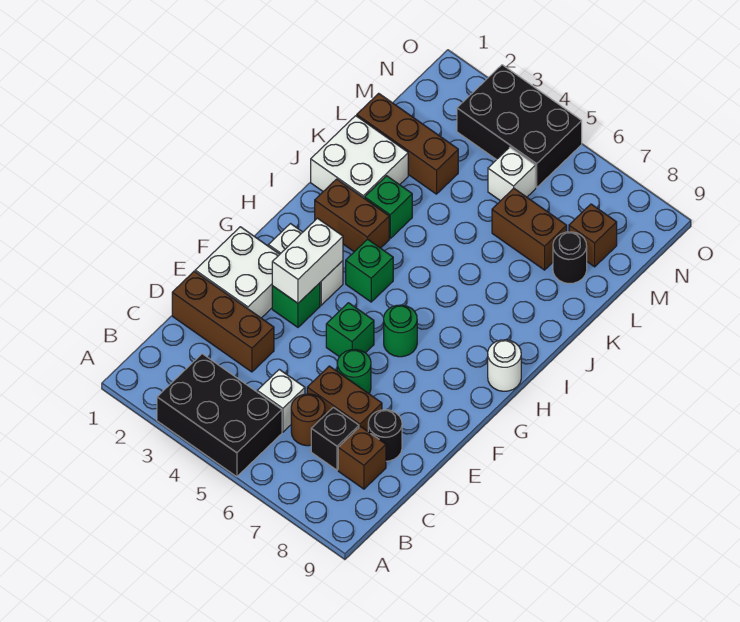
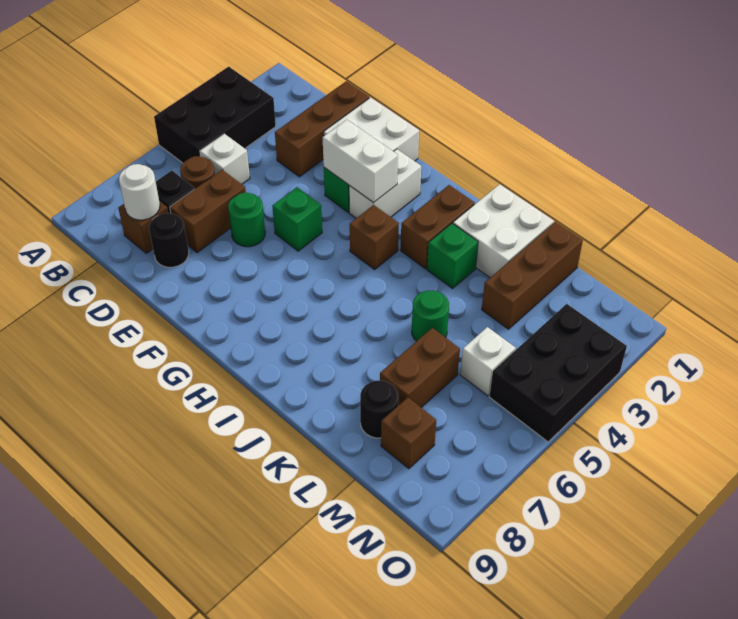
green round brick G6 level 1 -> green round brick K5 level 1
green brick H4 level 1 -> brown brick H4 level 1
white round brick H9 level 1 -> white round brick C8 level 2

